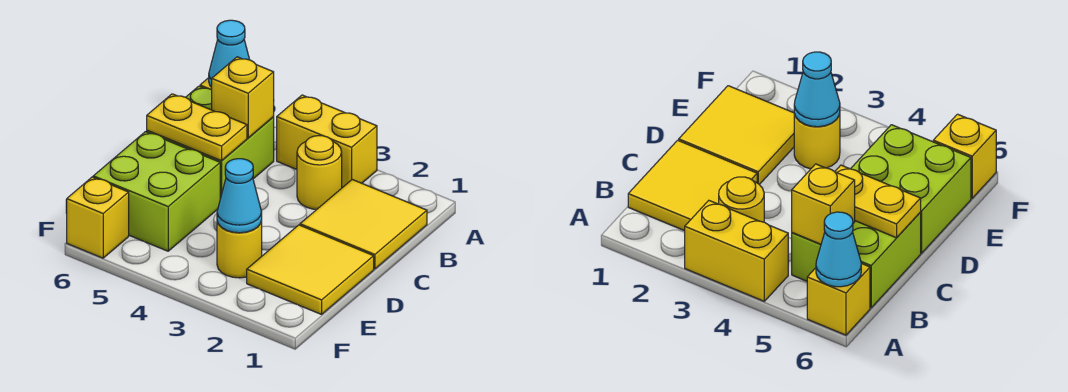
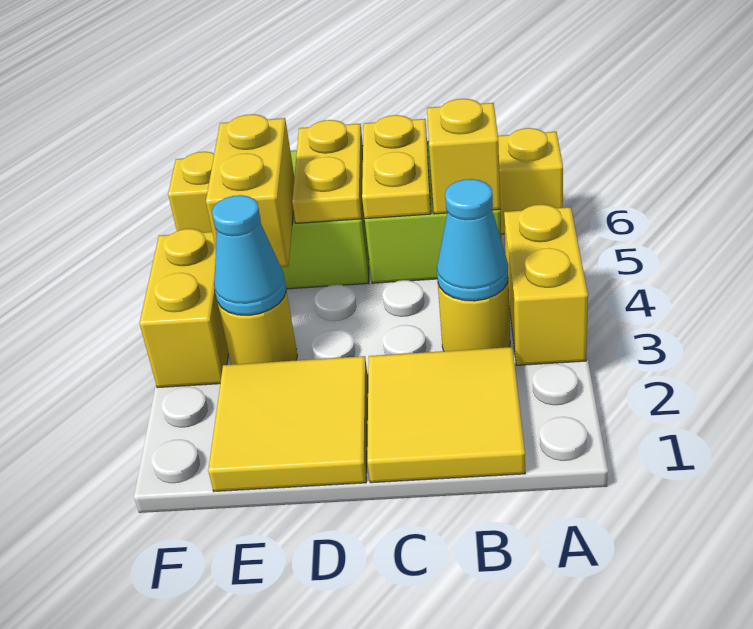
cyan cone A6 level 2 -> cyan cone B3 level 2
none -> yellow plate D5:D6 level 2
none -> yellow brick E4:E5 level 2
none -> yellow brick F3:F4 level 1

